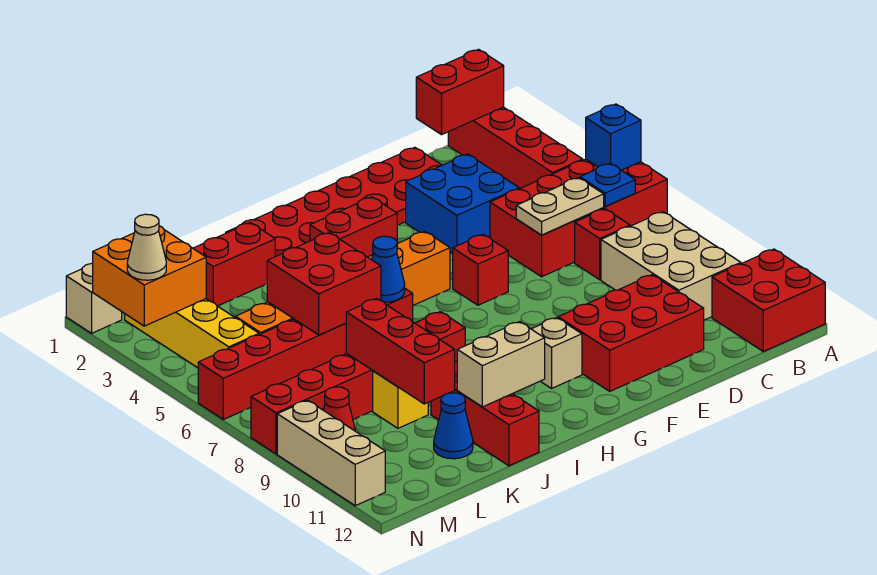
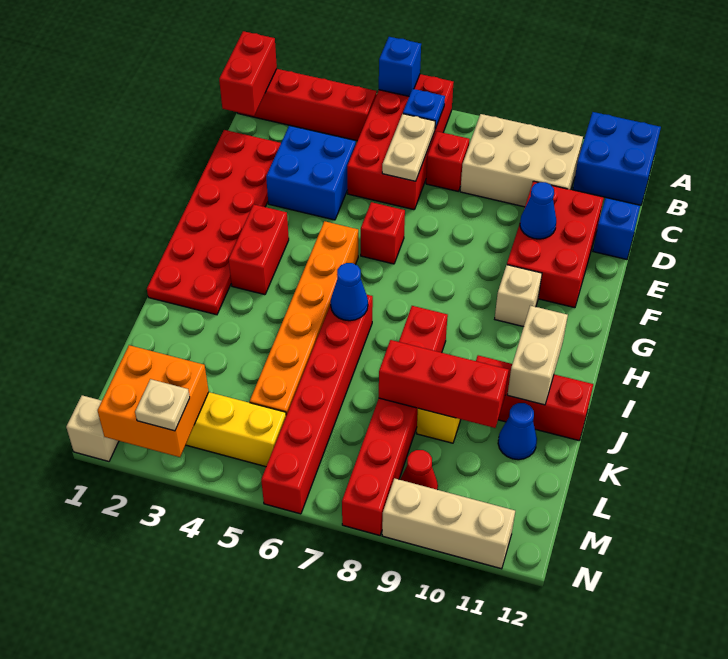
red brick A11:B12 level 1 -> blue brick A11:B12 level 1
none -> blue brick D12 level 1
none -> blue cone E10 level 2
red brick J2:K2 level 1 -> none
red brick J5:K6 level 2 -> none
tan cone N3 level 3 -> tan plate N3 level 3

